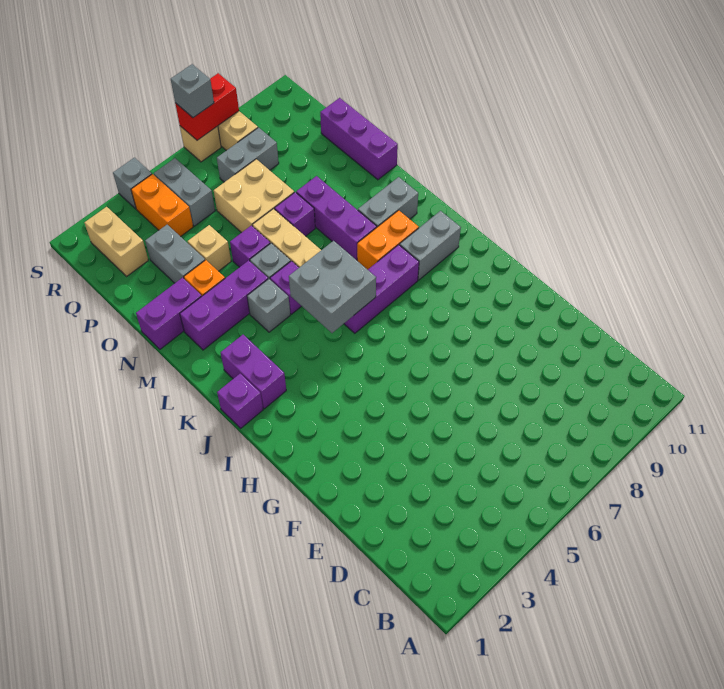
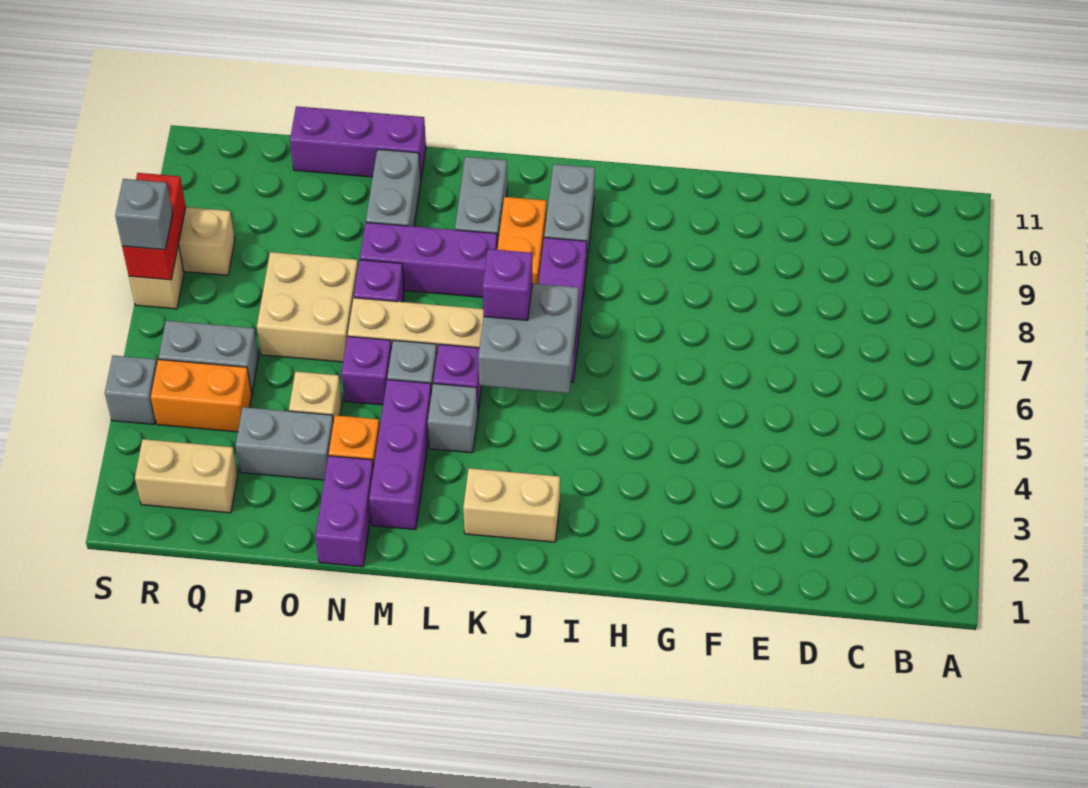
purple brick J1 level 1 -> purple brick K6 level 3
purple brick J2:K2 level 1 -> tan brick J2:K2 level 1
grey brick Q7:Q8 level 1 -> grey brick N9:N10 level 1

